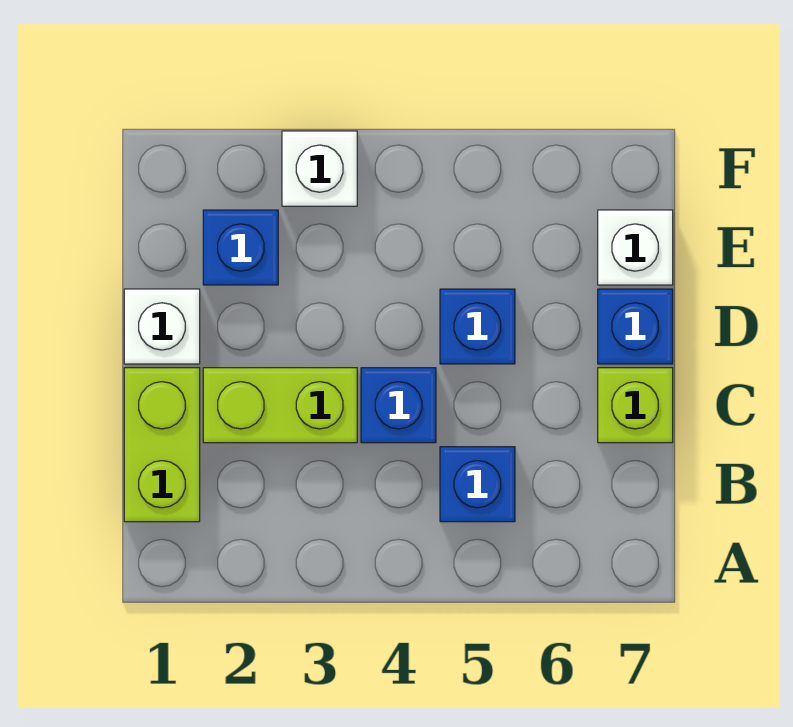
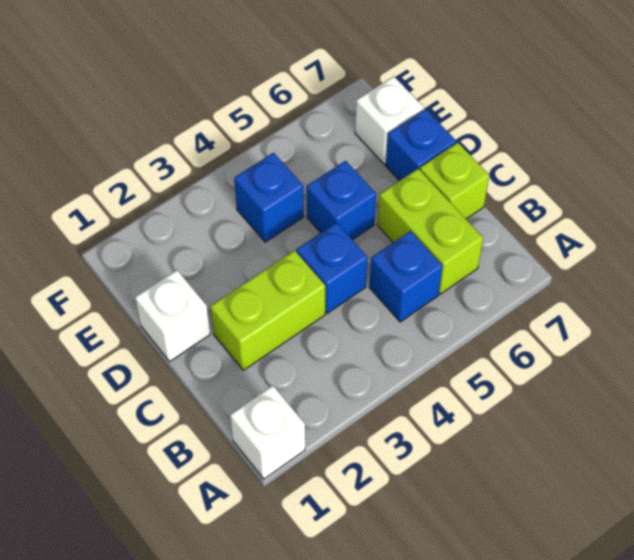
lime brick B1:C1 level 1 -> lime brick B6:C6 level 1
blue brick E2 level 1 -> blue brick E4 level 1
white brick F3 level 1 -> white brick A1 level 1

